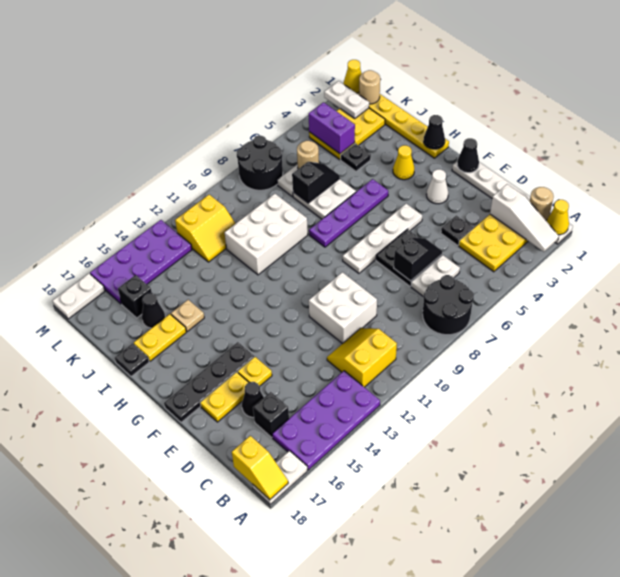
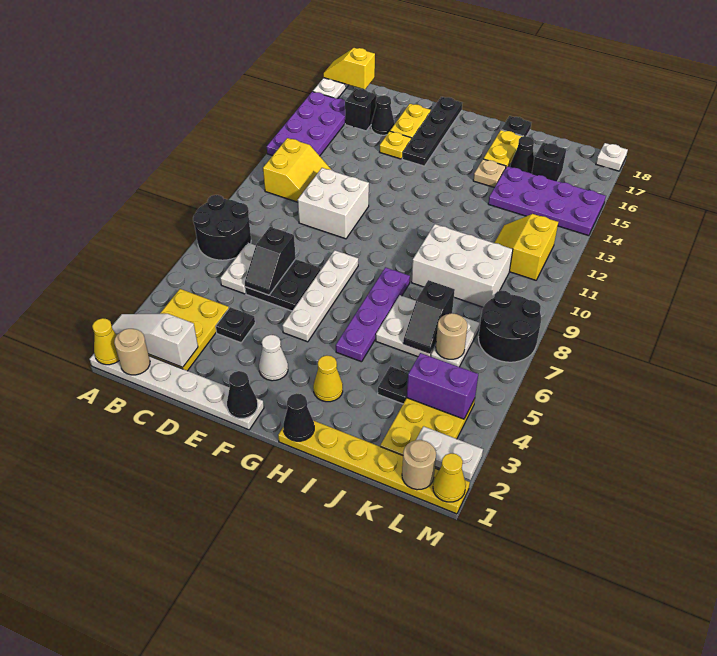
white brick I9:J11 level 1 -> white brick I9:K10 level 1
purple plate L13:M16 level 1 -> purple plate J14:M15 level 1
white plate M17:M18 level 1 -> white plate M18 level 1

